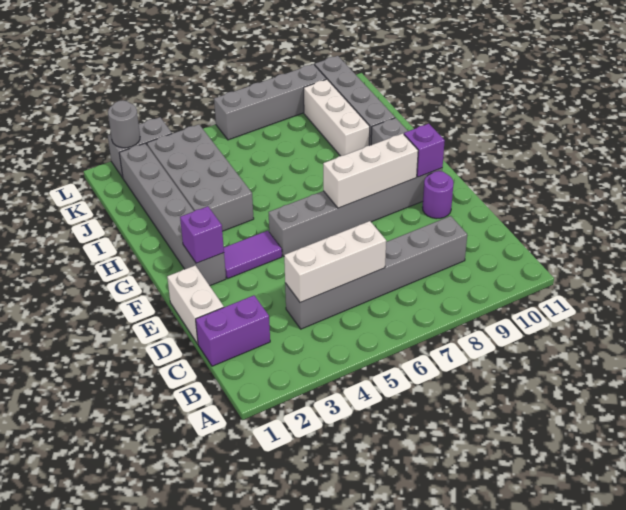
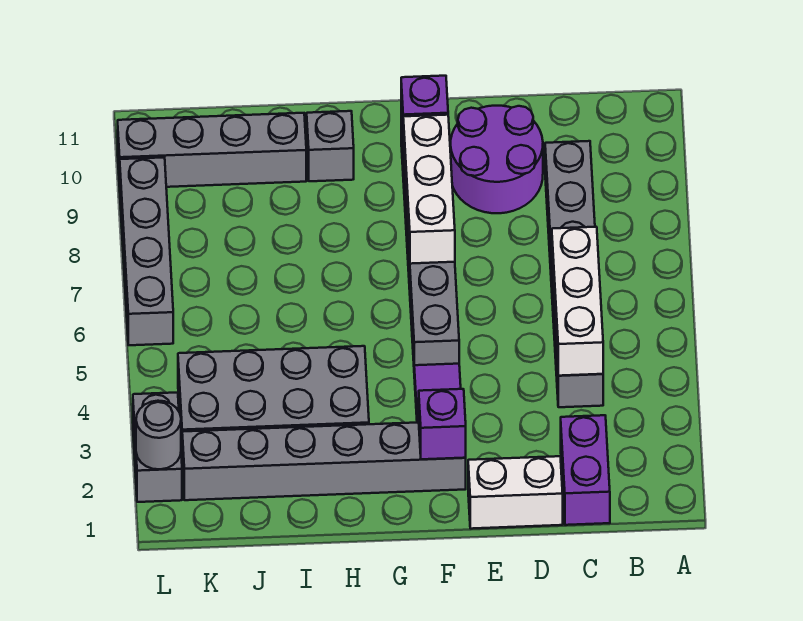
purple round brick E10 level 1 -> purple round brick D9:E10 level 1
white brick I9:K9 level 1 -> none

